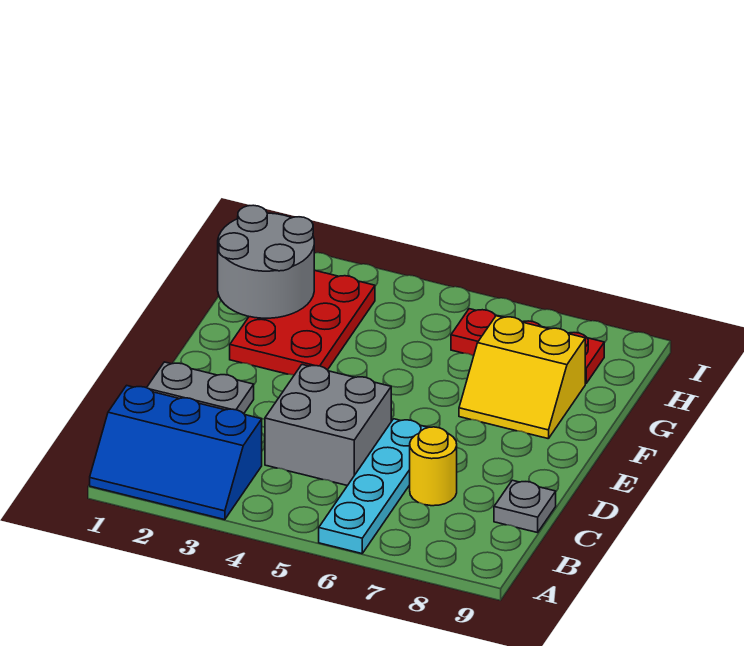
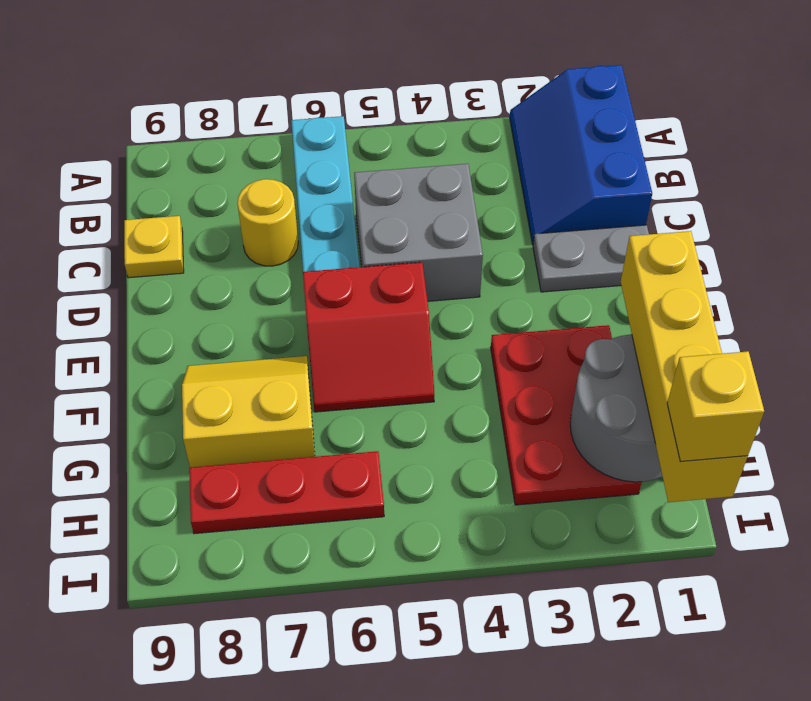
blue slope A1:B3 level 1 top B -> blue slope A1:C2 level 1 top 1
grey plate C9 level 1 -> yellow plate C9 level 1
none -> red slope E5:F6 level 1 top E
none -> yellow brick F1:I1 level 3
none -> yellow brick I1 level 4

